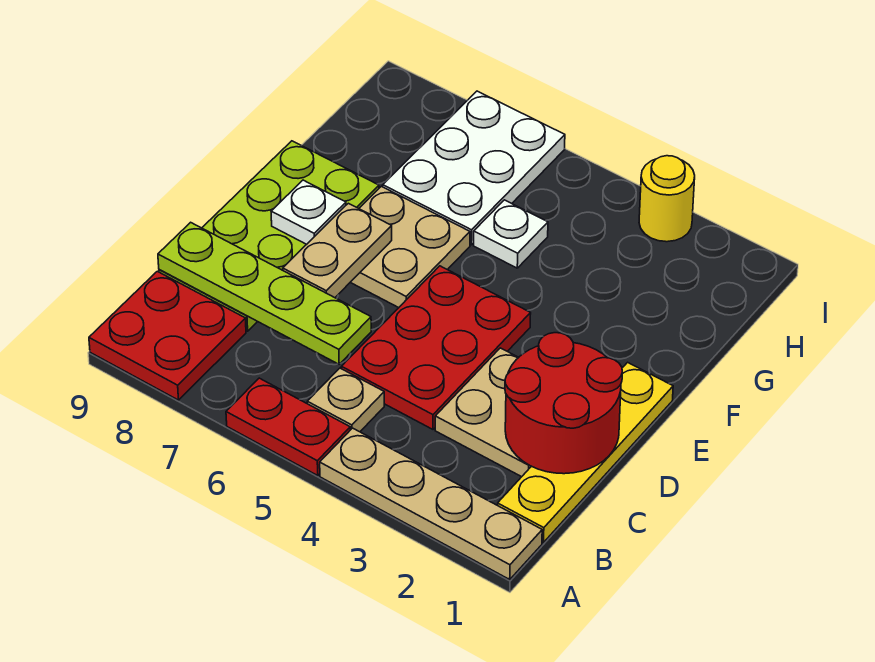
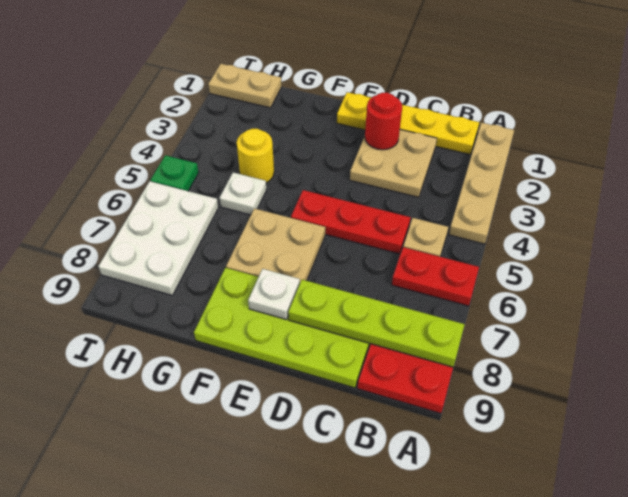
red plate A5:A6 level 1 -> red plate A6:B6 level 1
red round brick C1:D2 level 2 -> red round brick D2 level 2
red plate C4:E5 level 1 -> red plate C5:E5 level 1
lime plate C6:C9 level 2 -> lime plate A8:D8 level 2
tan plate D7:E7 level 2 -> tan plate H1:I1 level 1
white plate G6:I7 level 1 -> white plate H6:I8 level 1
yellow round brick I3 level 1 -> yellow round brick G4 level 1
none -> green plate I5 level 1

